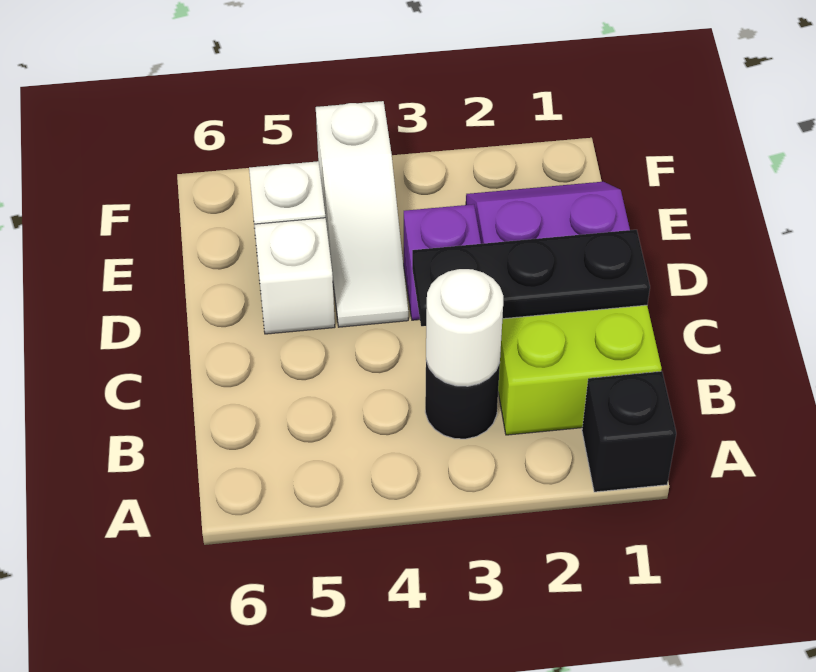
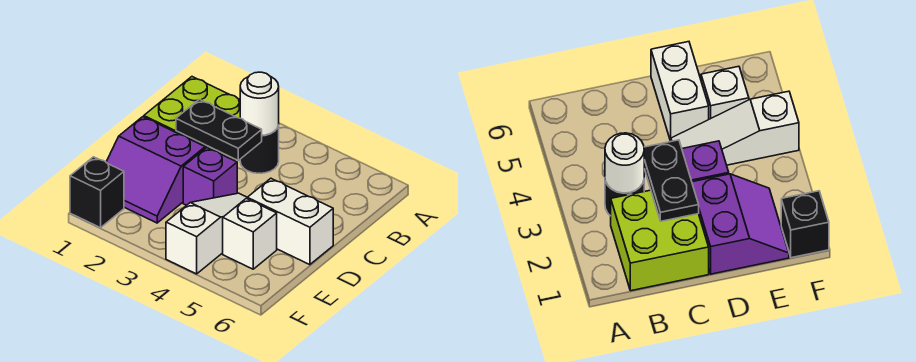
black brick A1 level 1 -> black brick F1 level 1
black plate C1:C3 level 2 -> black plate C2:C3 level 2
white brick D5 level 1 -> white brick D5:D6 level 1

